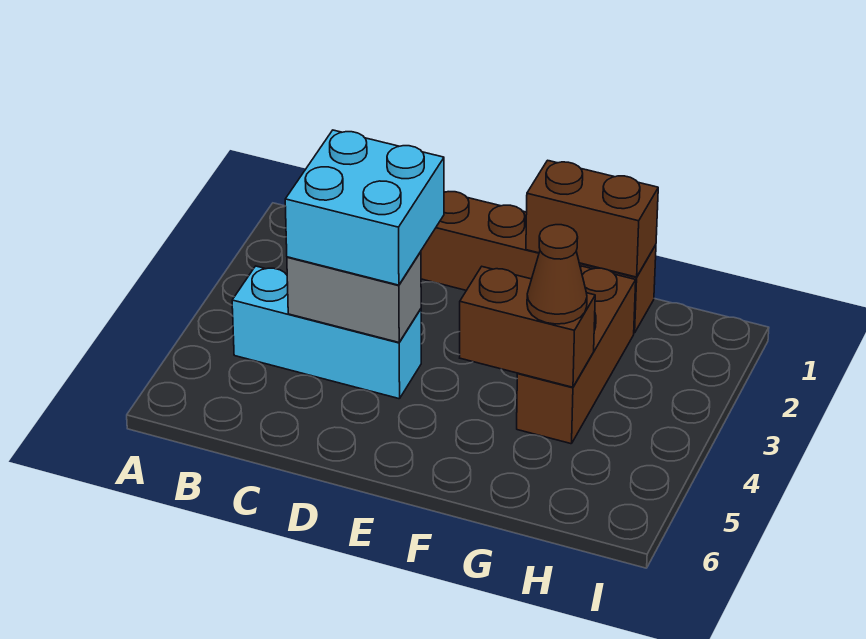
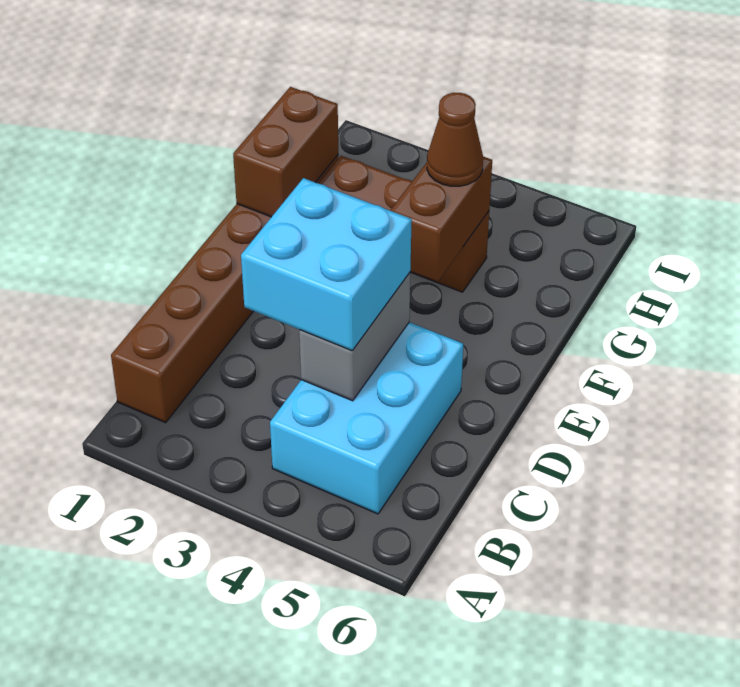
cyan brick B4:D4 level 1 -> cyan brick B4:D5 level 1

